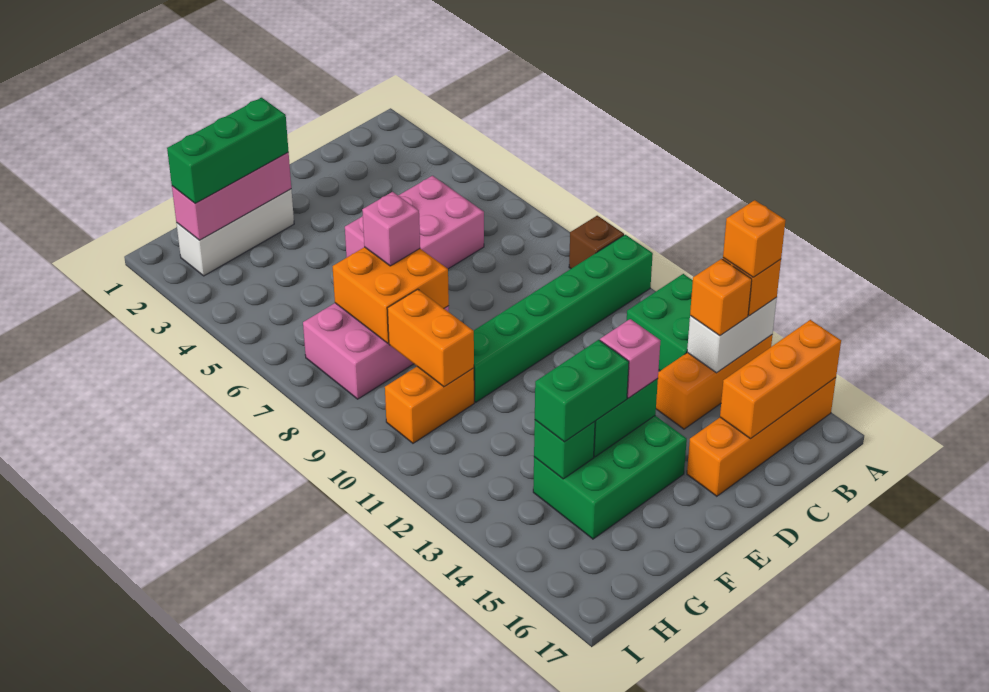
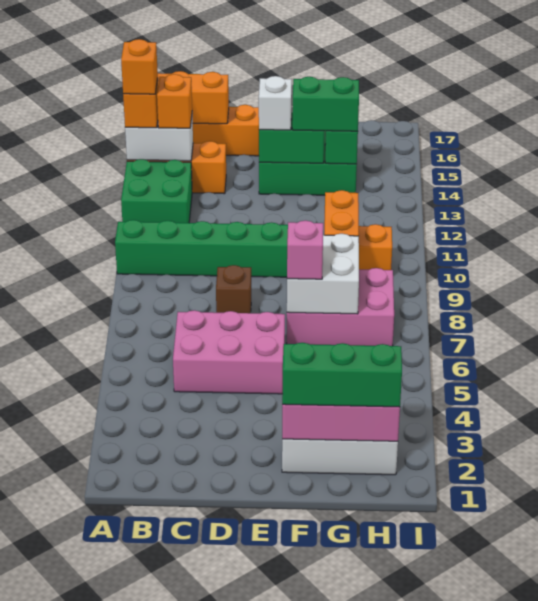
brown brick A9 level 1 -> brown brick D8 level 1
pink brick E14 level 3 -> white brick E14 level 3
orange brick F7:G8 level 2 -> white brick F7:G8 level 2

